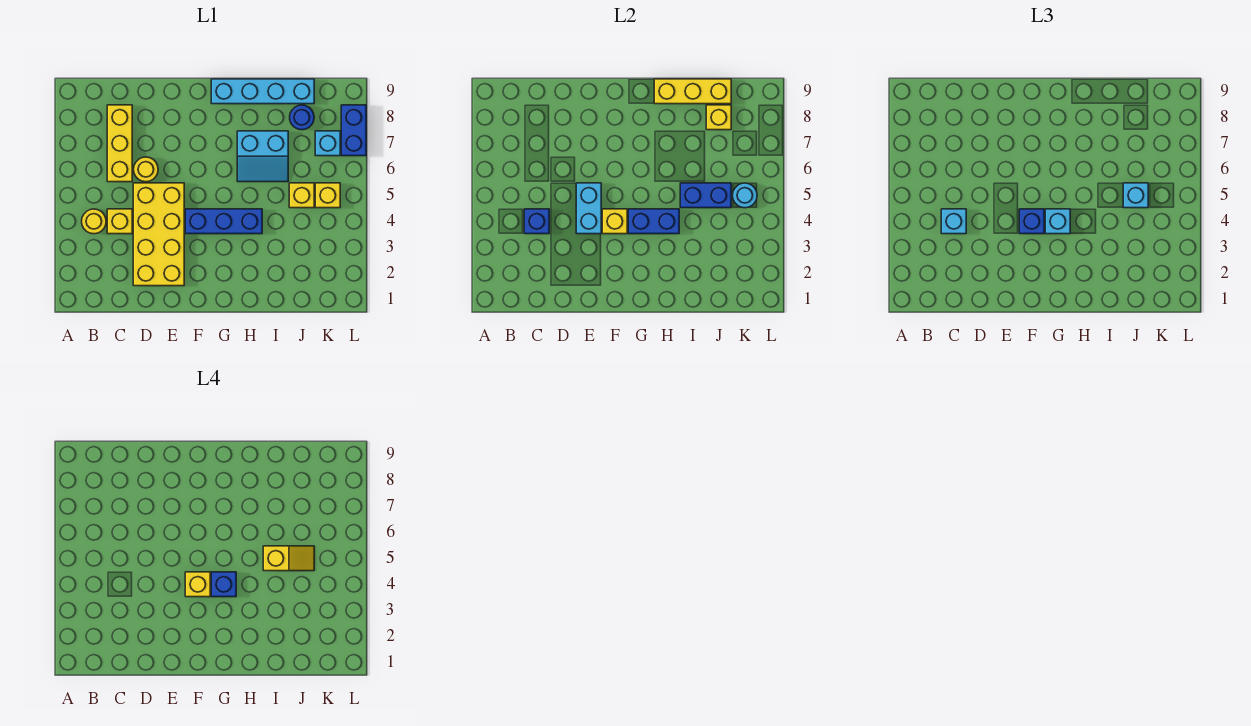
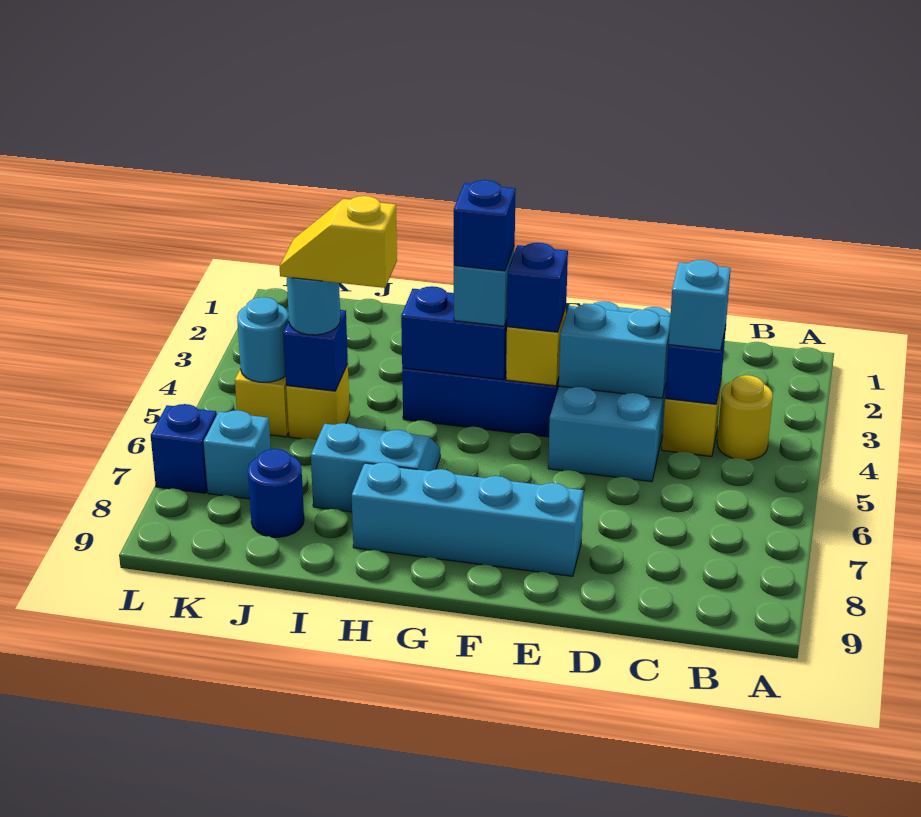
yellow brick C6:C8 level 1 -> none
yellow brick D2:E5 level 1 -> cyan brick D2:E5 level 1
yellow round brick D6 level 1 -> none
cyan brick E4:E5 level 2 -> cyan brick D4:E4 level 2
yellow brick F4 level 4 -> none
cyan brick G9:J9 level 1 -> cyan brick E8:H8 level 1
yellow brick H9:J9 level 2 -> none
blue brick I5:J5 level 2 -> blue brick J5 level 2
cyan brick J5 level 3 -> cyan round brick J5 level 3
yellow brick J8 level 2 -> none
blue brick L7:L8 level 1 -> blue brick L7 level 1

